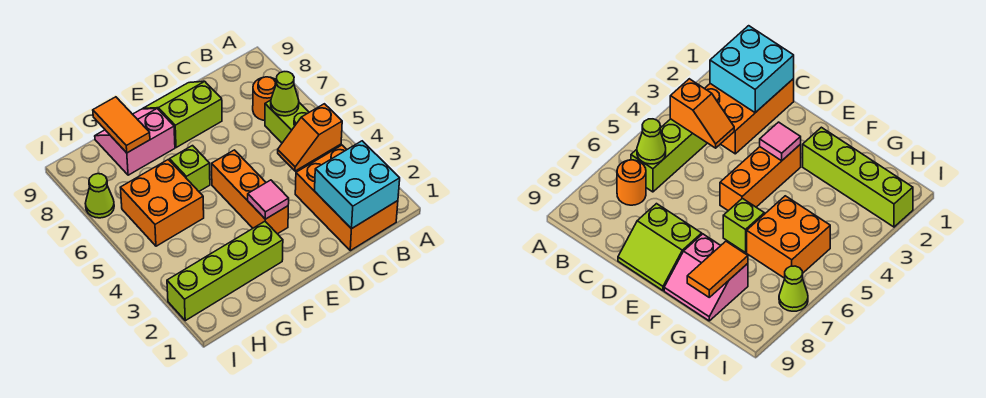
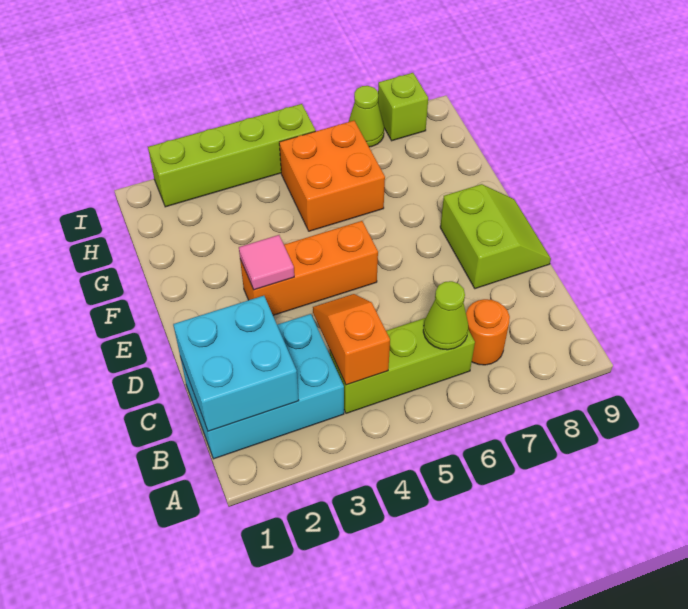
orange brick B1:C3 level 1 -> cyan brick B1:C3 level 1
lime brick F2:I2 level 1 -> lime brick I2:I5 level 1
lime brick F6 level 1 -> lime brick I8 level 1
pink slope F8:G9 level 1 top 8 -> none
orange tile G8:G9 level 2 -> none

